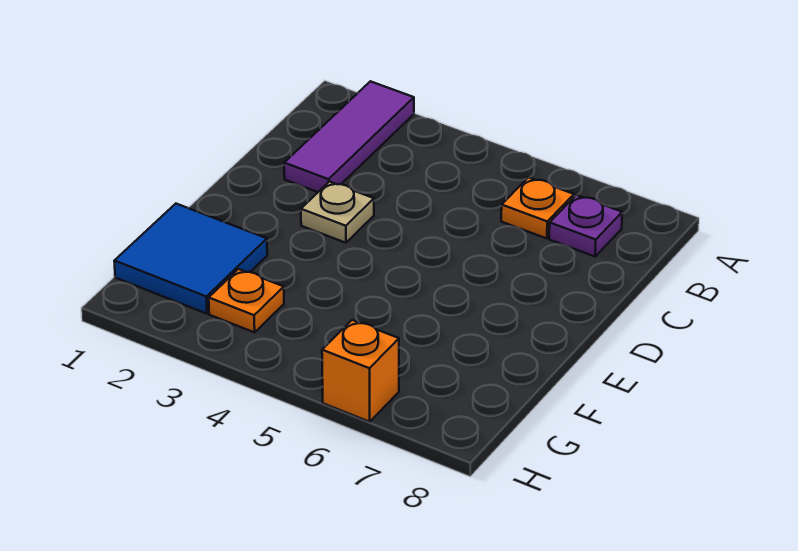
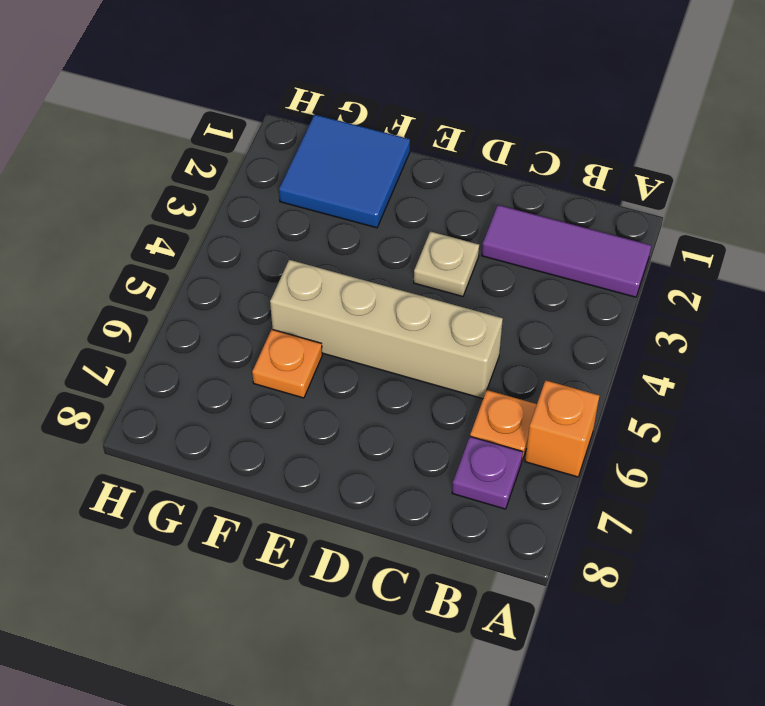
none -> tan brick C5:F5 level 1
orange plate G3 level 1 -> orange plate F6 level 1
orange brick H6 level 1 -> orange brick A6 level 1

